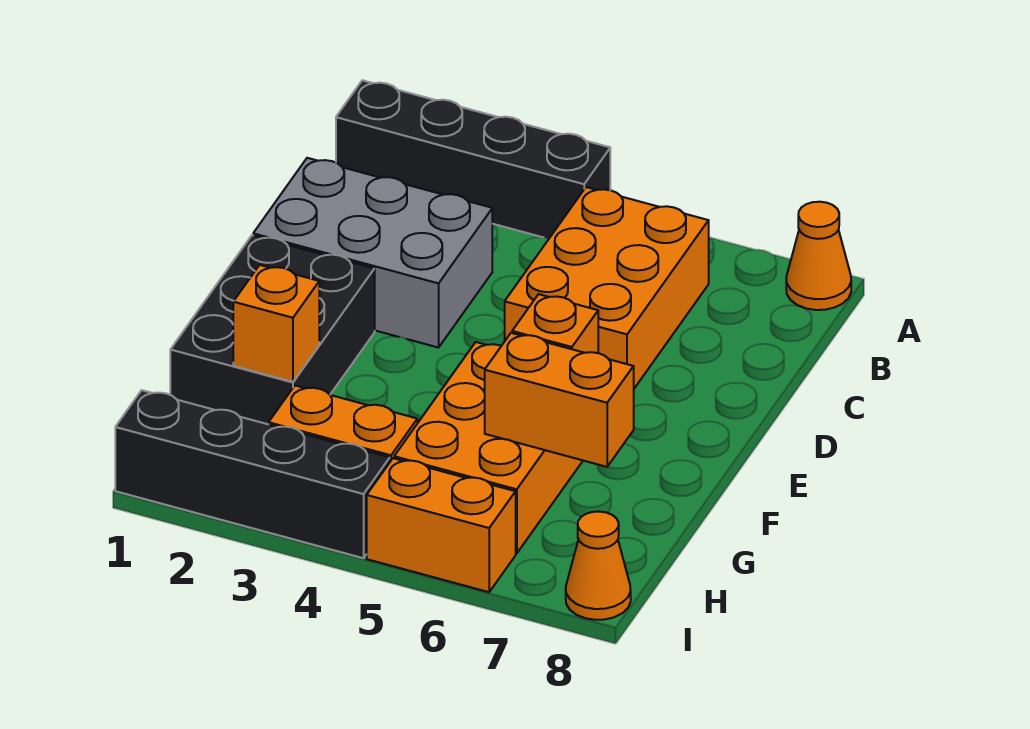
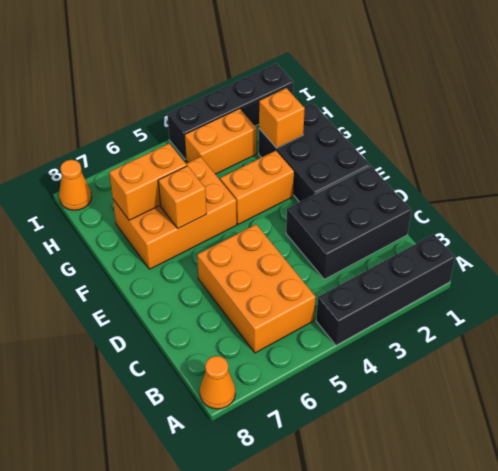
grey brick C1:D3 level 1 -> black brick C1:D3 level 1
orange brick F5:H6 level 1 -> orange brick F5:G7 level 1
orange brick I5:I6 level 1 -> orange brick F3:F4 level 1

